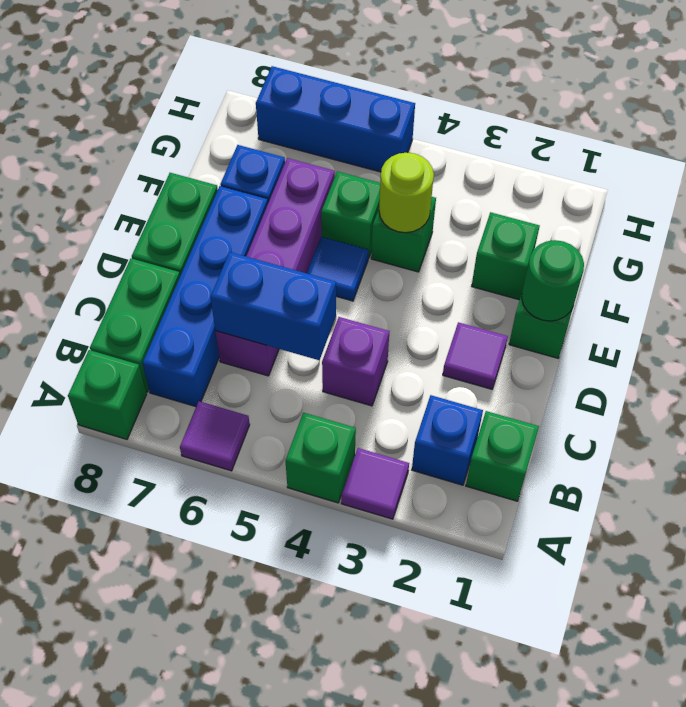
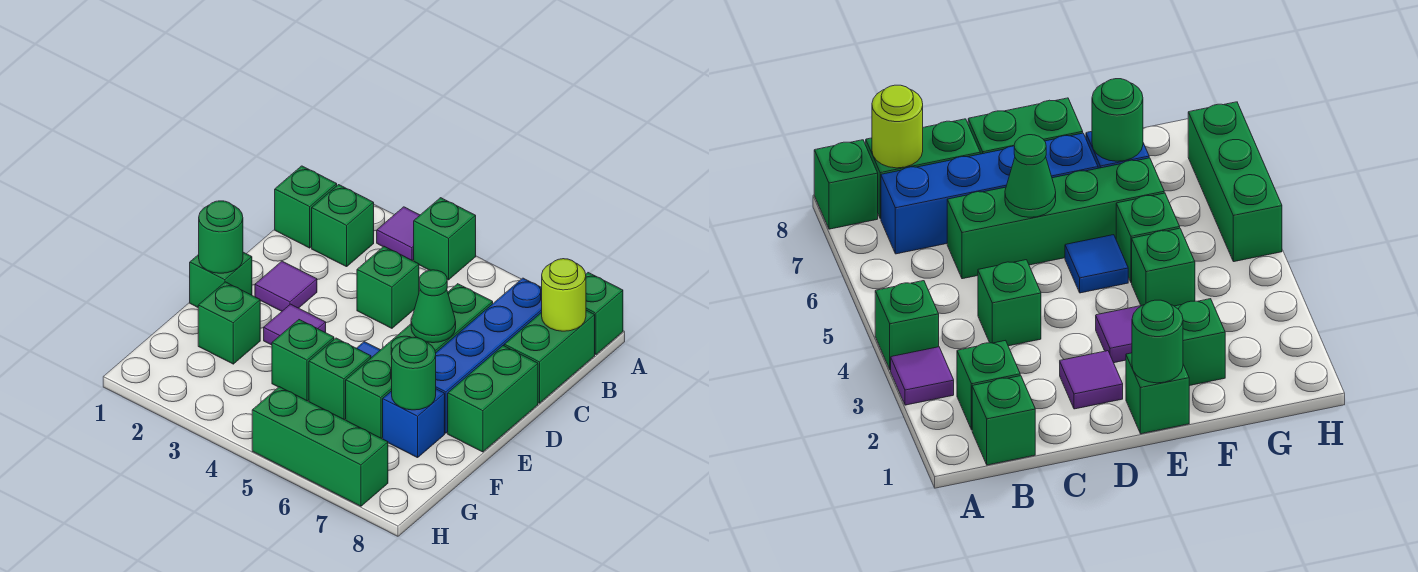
purple tile A6 level 1 -> purple tile E3 level 1
blue brick B2 level 1 -> green brick B2 level 1
purple brick C4 level 1 -> green brick C4 level 1
blue brick C5:C6 level 2 -> none
purple brick C6:F6 level 1 -> green brick C6:F6 level 1
none -> green cone D6 level 2
lime round brick F4 level 2 -> lime round brick B8 level 2
none -> green round brick F7 level 2
blue brick H5:H7 level 1 -> green brick H5:H7 level 1

